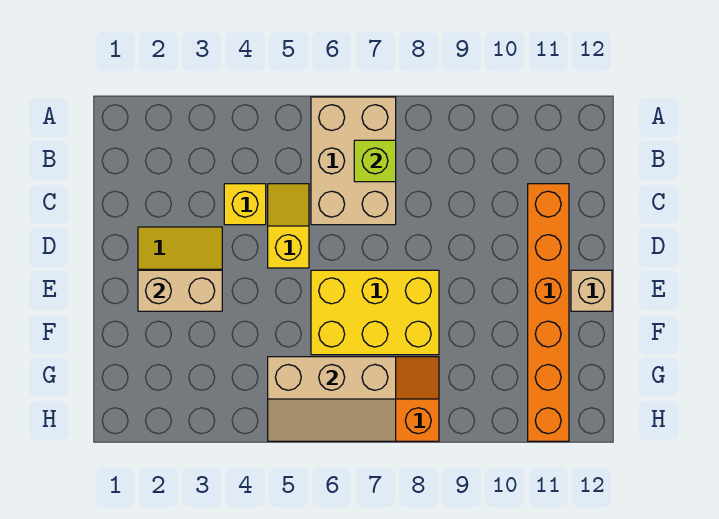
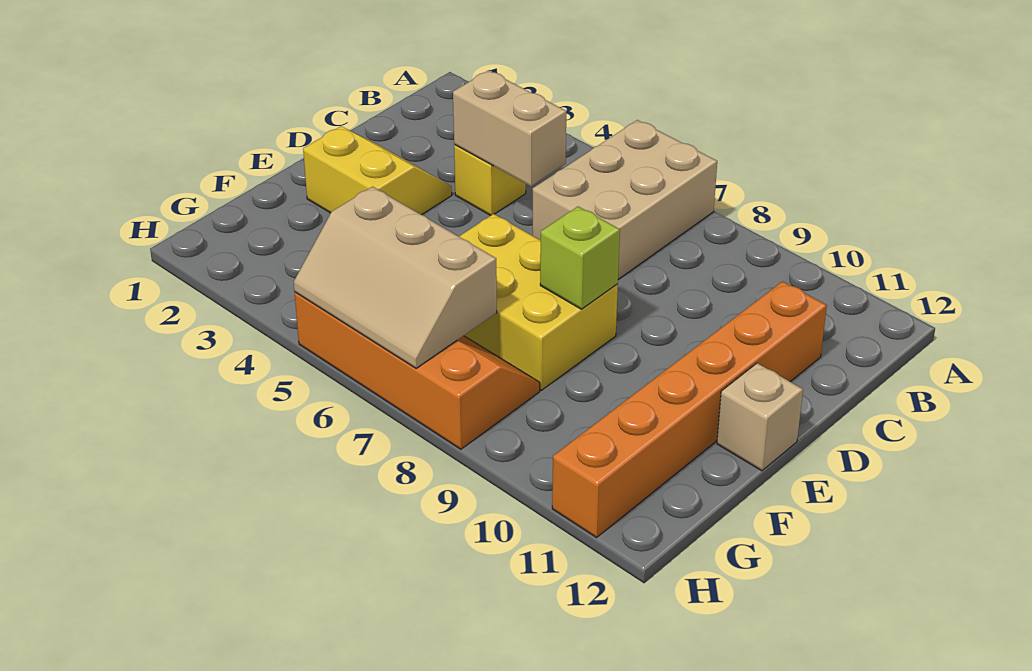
lime brick B7 level 2 -> lime brick E8 level 2
yellow slope C5:D5 level 1 top D -> none
tan brick E2:E3 level 2 -> tan brick C4:C5 level 2

